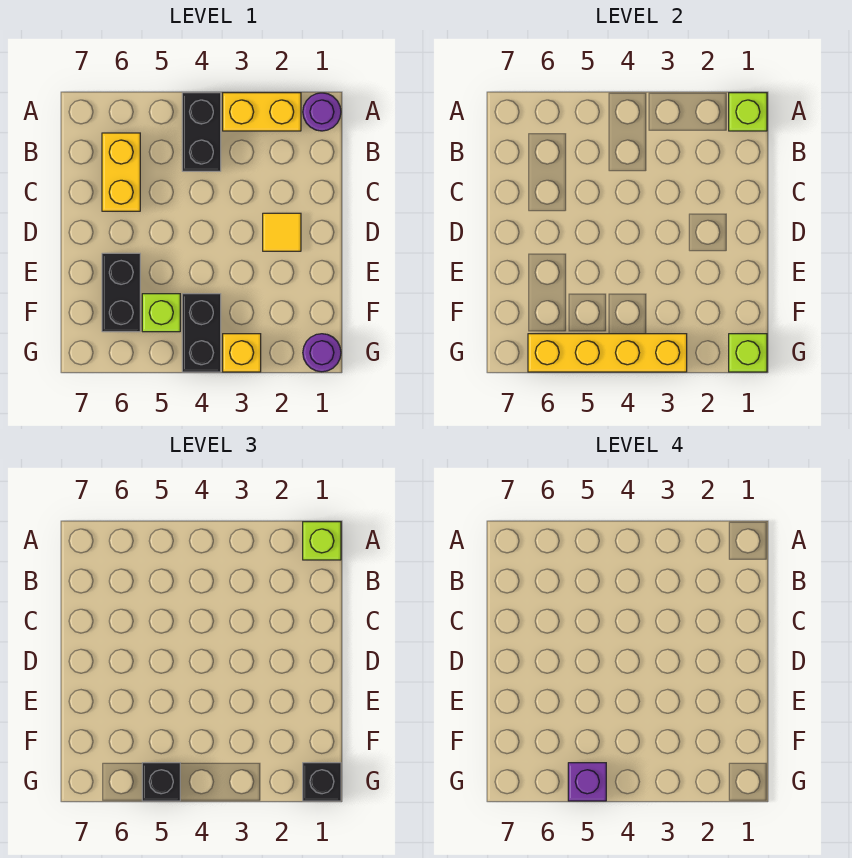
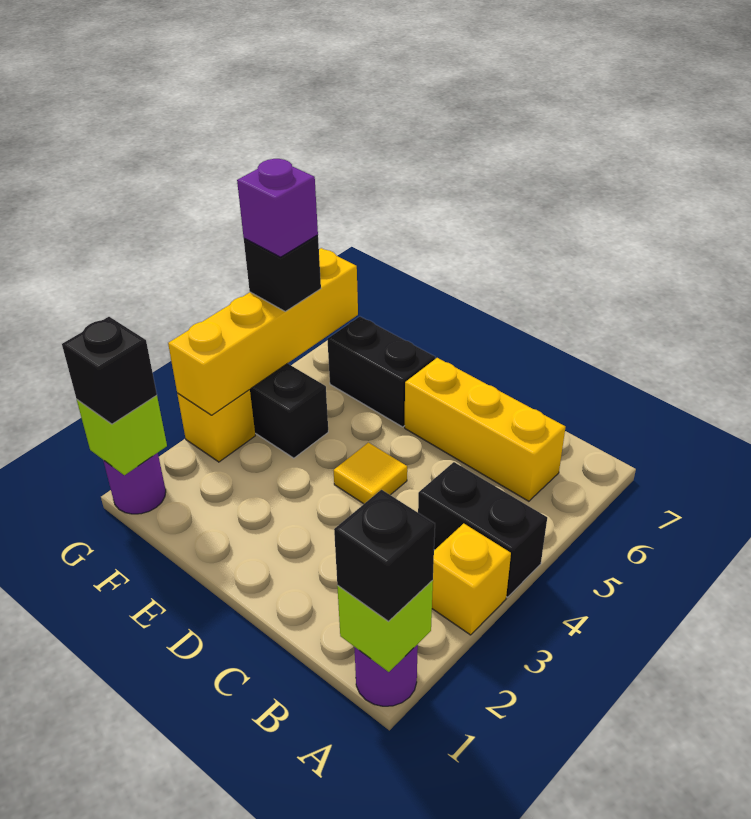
lime brick A1 level 3 -> black brick A1 level 3
yellow brick A2:A3 level 1 -> yellow brick A3 level 1
yellow brick B6:C6 level 1 -> yellow brick B6:D6 level 1
yellow tile D2 level 1 -> yellow tile D4 level 1
lime brick F5 level 1 -> none

